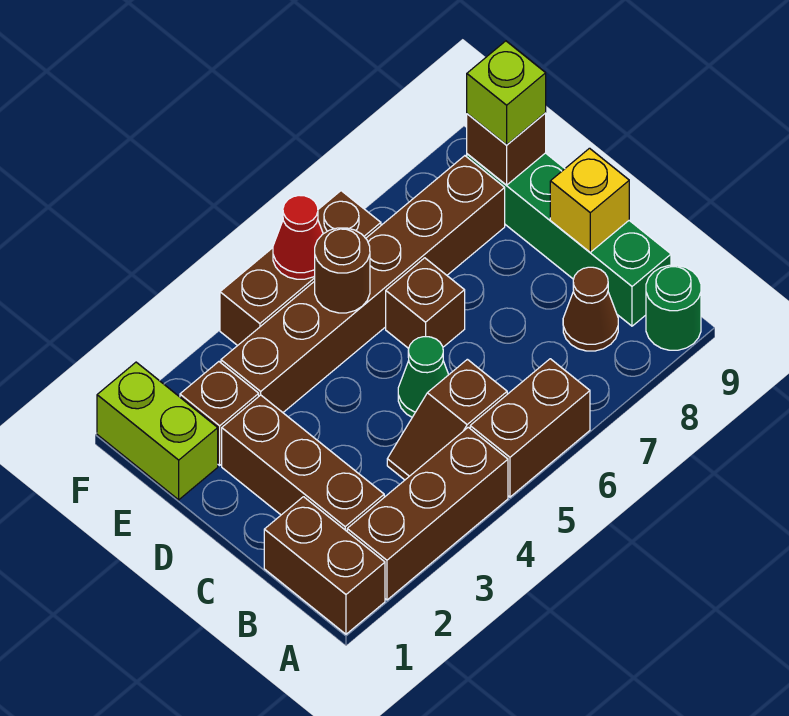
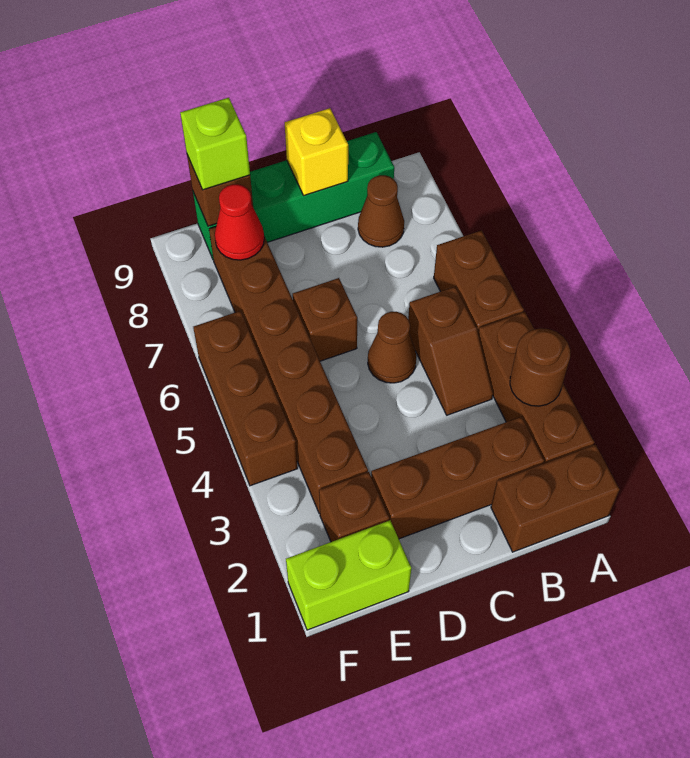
green round brick A9 level 1 -> none
green cone C5 level 1 -> brown cone C5 level 1
brown round brick E5 level 2 -> brown round brick A3 level 2
red cone F5 level 2 -> red cone E8 level 2

